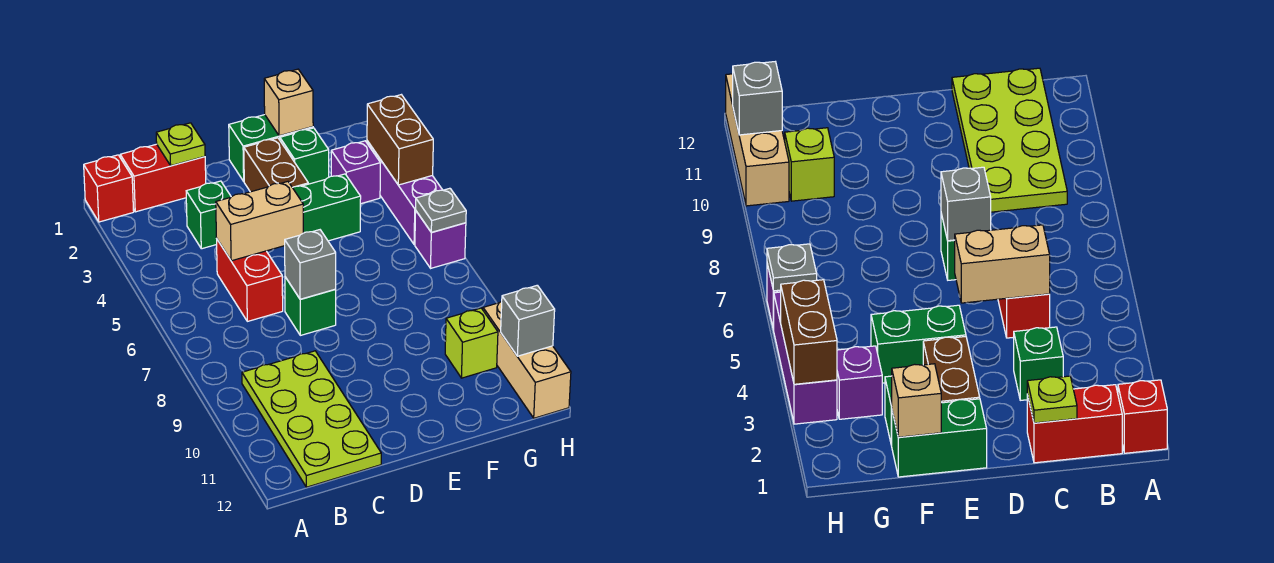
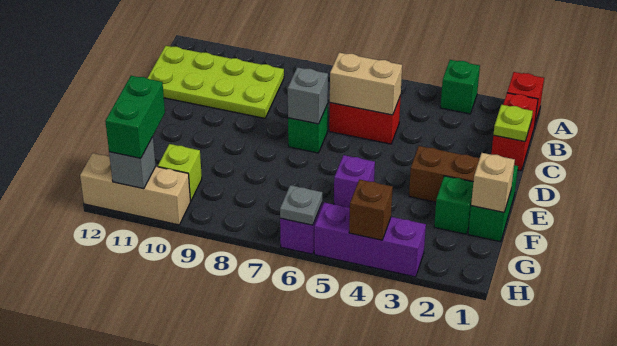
green brick C3 level 1 -> green brick A3 level 1
tan brick C5:D5 level 2 -> tan brick C5:C6 level 2
green brick E4:F4 level 1 -> green brick G11:H11 level 3
purple brick G3 level 1 -> purple brick F5 level 1
brown brick H3:H4 level 2 -> brown brick H4 level 2

